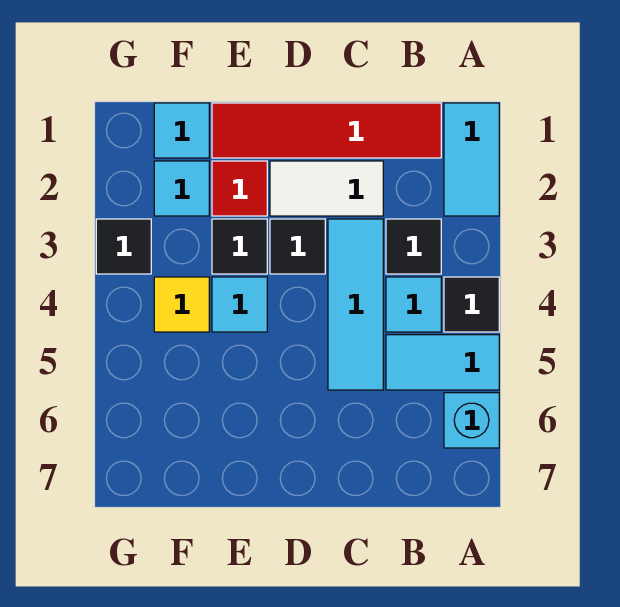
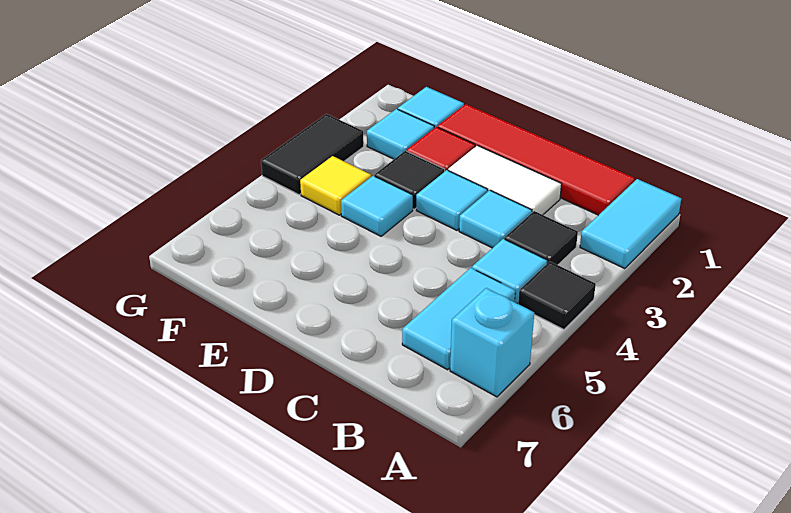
cyan tile A5:B5 level 1 -> cyan tile B5:B6 level 1
cyan tile C3:C5 level 1 -> cyan tile C3 level 1
black tile D3 level 1 -> cyan tile D3 level 1
black tile G3 level 1 -> black tile G3:G4 level 1

